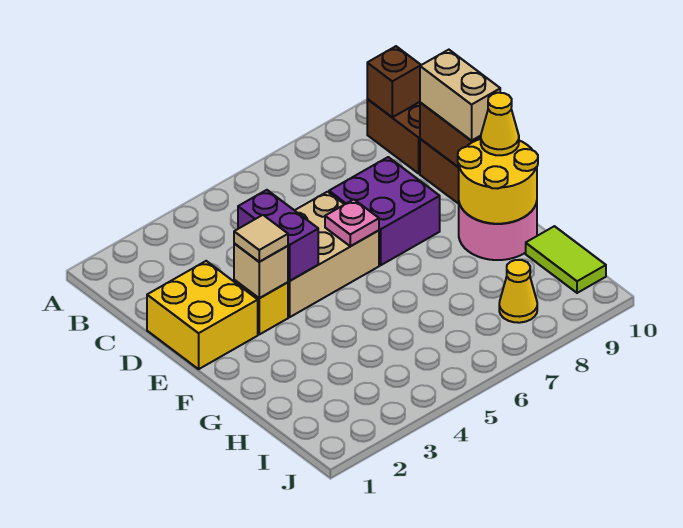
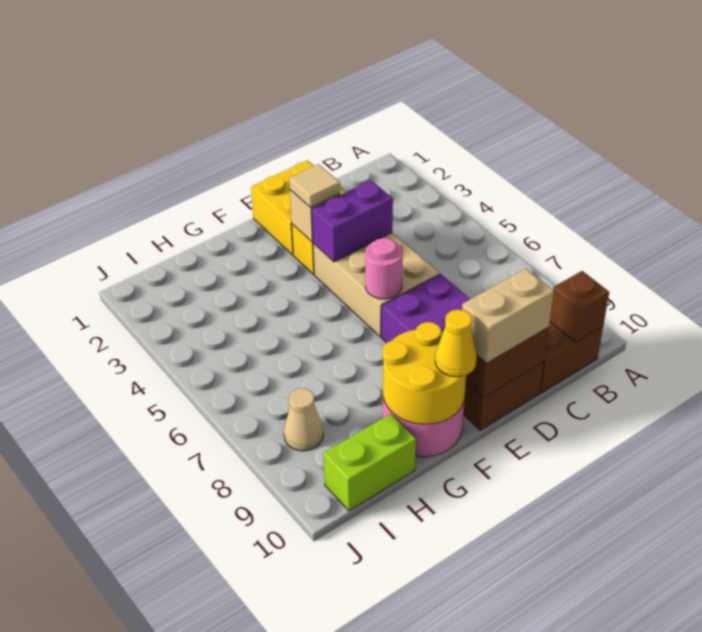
pink plate E6 level 2 -> pink round brick E6 level 2
lime tile H10:I10 level 1 -> lime brick H10:I10 level 1
yellow cone I8 level 1 -> tan cone I8 level 1

